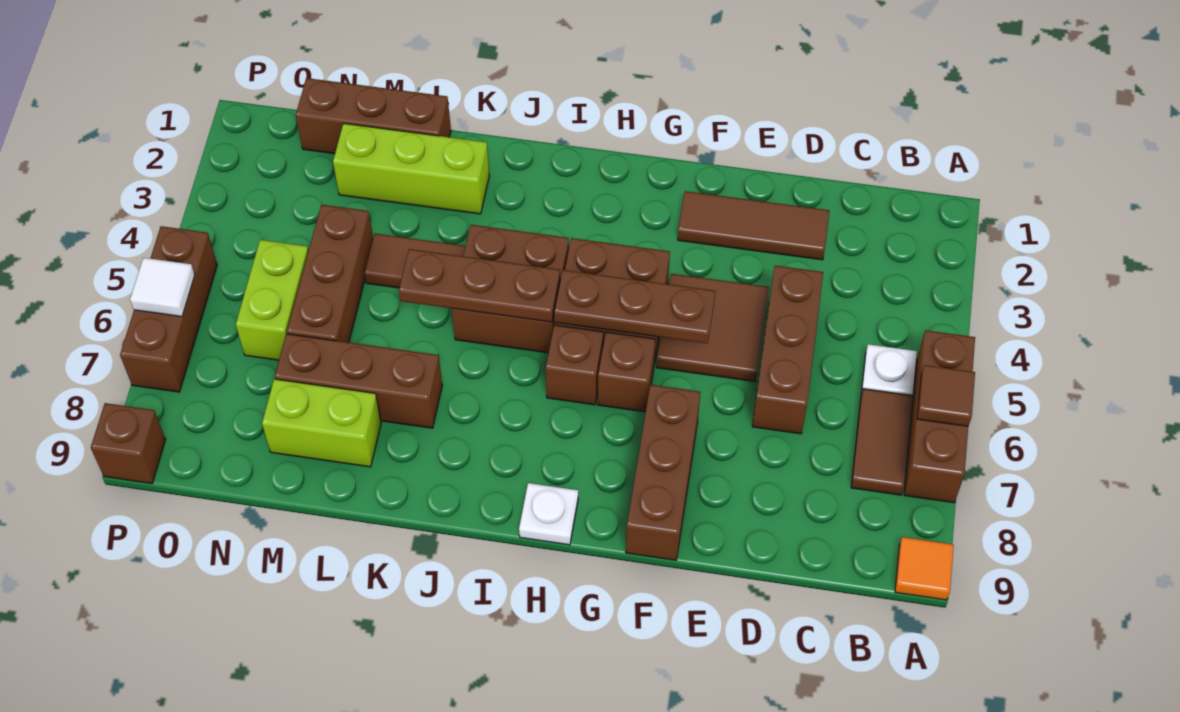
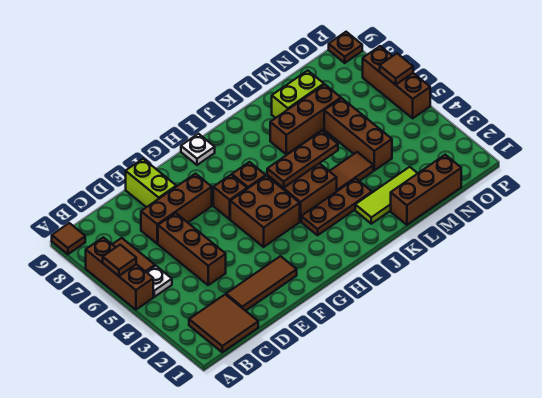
orange tile A9 level 1 -> brown tile A9 level 1
brown tile E4:F5 level 1 -> brown tile B1:C2 level 1
brown plate F5:H5 level 2 -> brown plate I3:K3 level 1
brown brick F7:F9 level 1 -> brown brick D7:F7 level 1
lime brick K2:M2 level 1 -> lime tile K2:M2 level 1
lime brick N5:N6 level 1 -> lime brick E8:E9 level 1
white tile P6 level 2 -> brown tile P6 level 2
brown brick P9 level 1 -> brown plate P9 level 1

